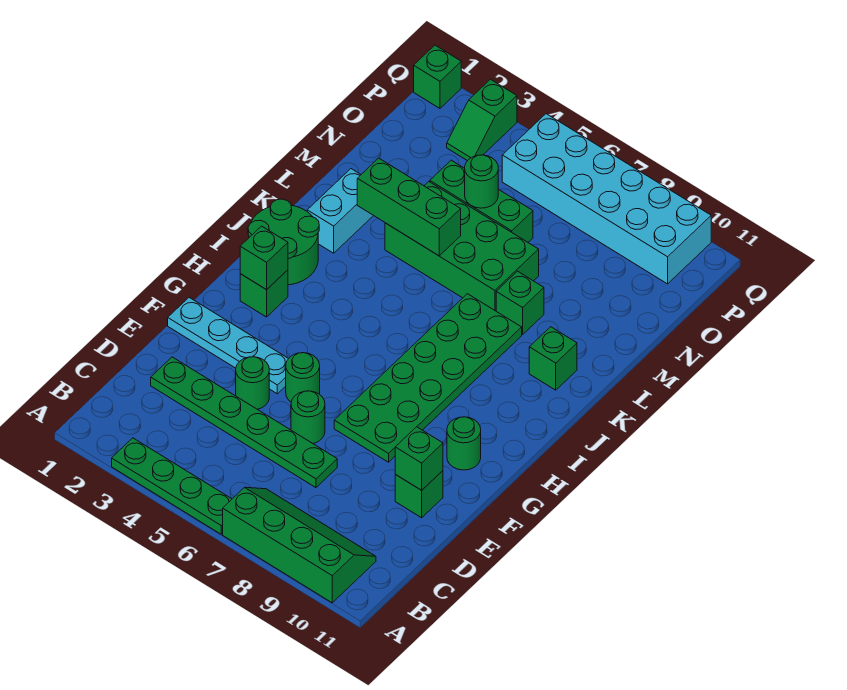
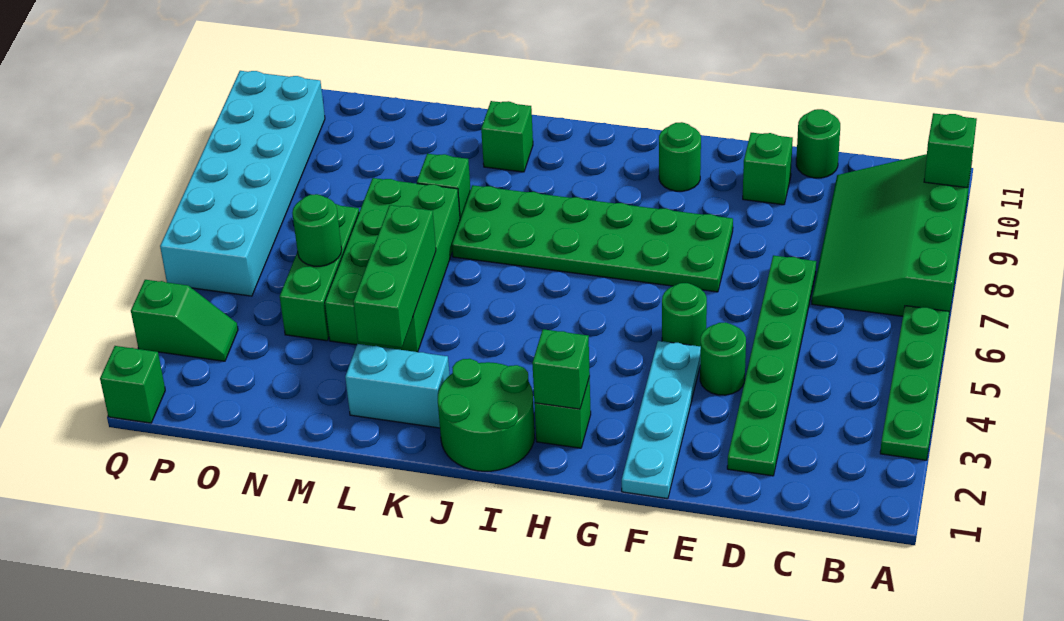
green slope A7:B10 level 1 top A -> green slope A7:C10 level 1 top A
green round brick E6 level 1 -> green round brick D11 level 1
green brick E10 level 2 -> green brick A10 level 2

